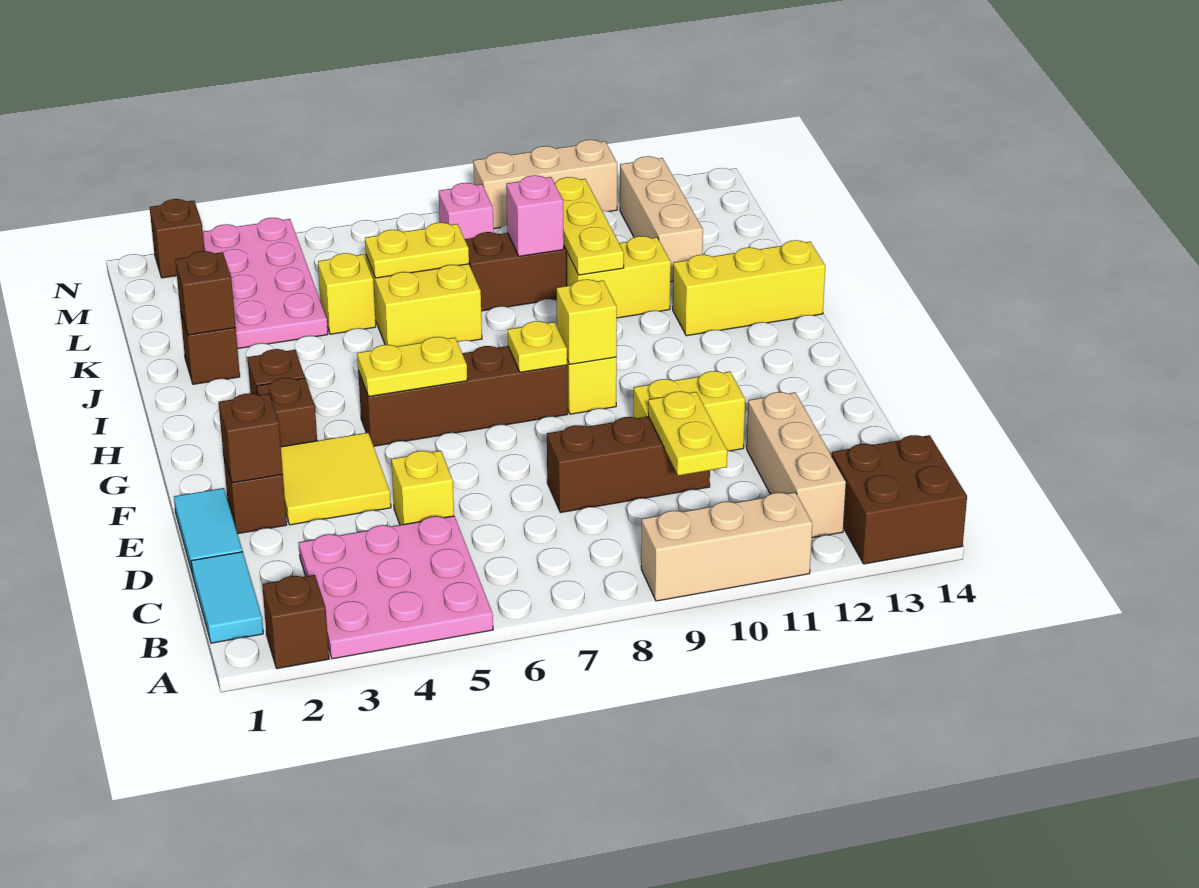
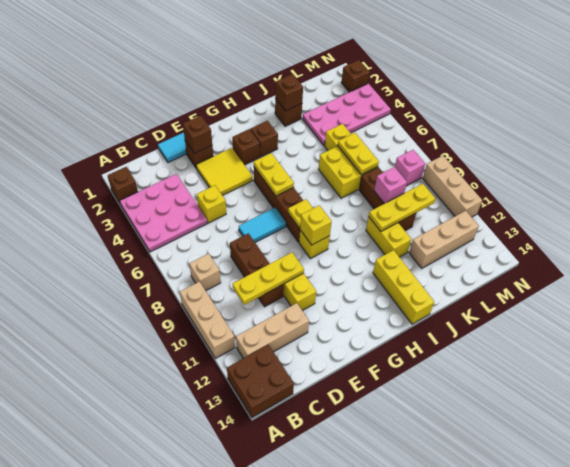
cyan tile B1:C1 level 1 -> cyan tile E7:F7 level 1
none -> tan brick B8 level 1
yellow plate C10:D10 level 2 -> yellow plate C10:E10 level 2

